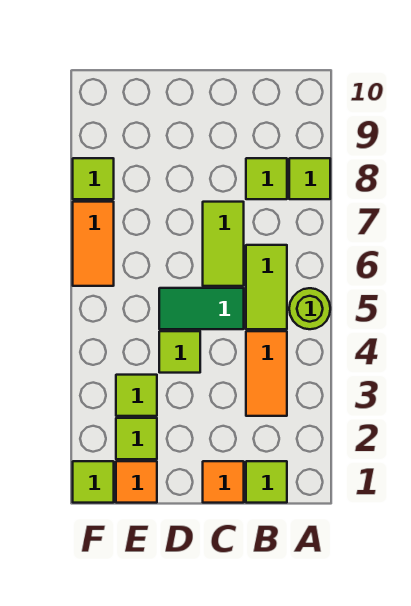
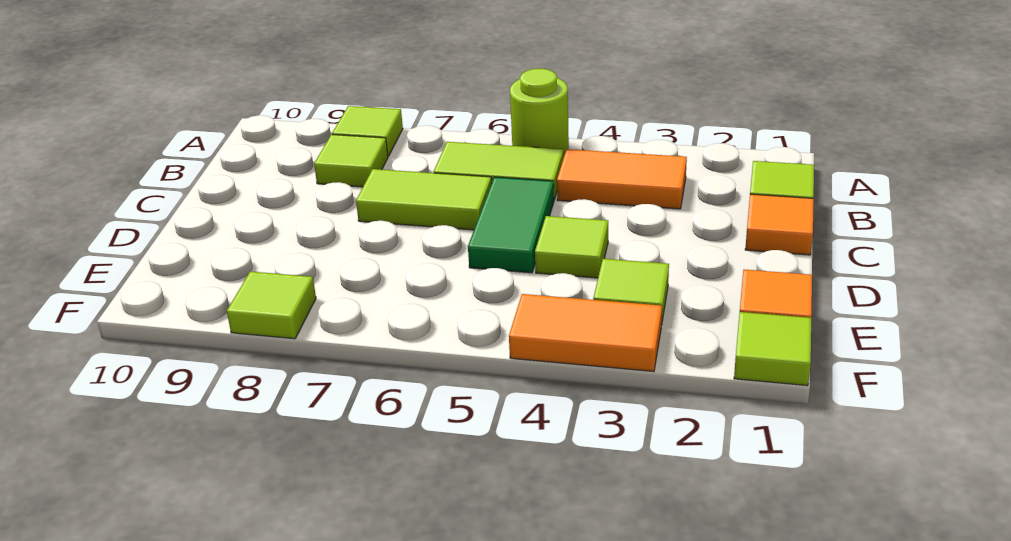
lime tile E2 level 1 -> none
orange tile F6:F7 level 1 -> orange tile F3:F4 level 1

